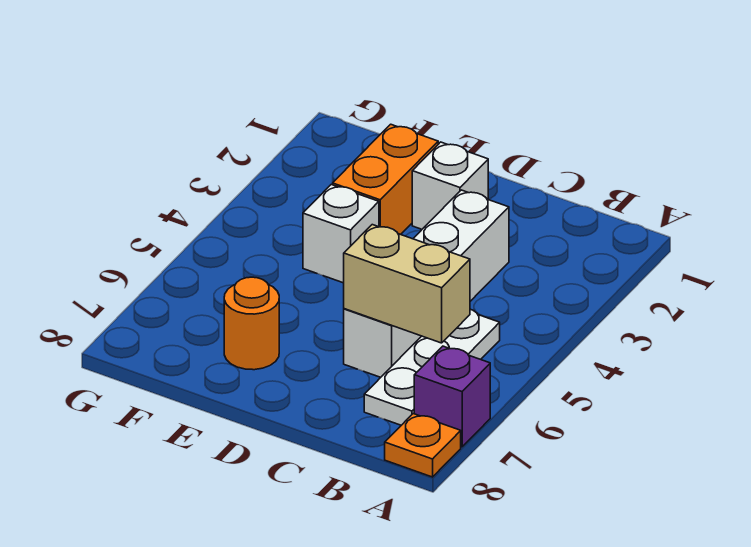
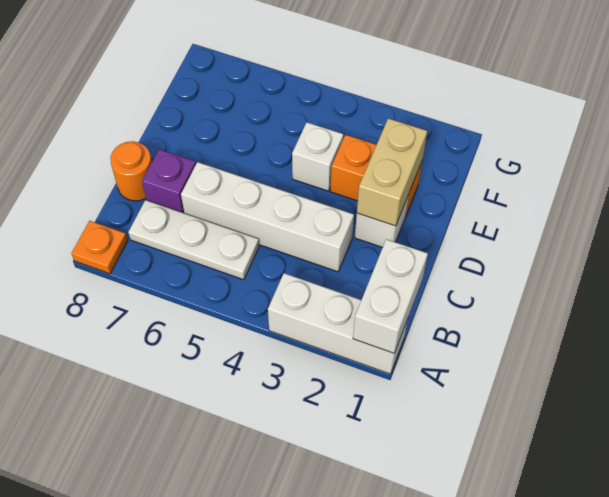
none -> white brick A1:A3 level 1
none -> white brick A1:B1 level 2
purple brick A7 level 1 -> purple brick C7 level 1
tan brick B6:C6 level 2 -> tan brick D2:E2 level 2
orange round brick E7 level 1 -> orange round brick C8 level 1

